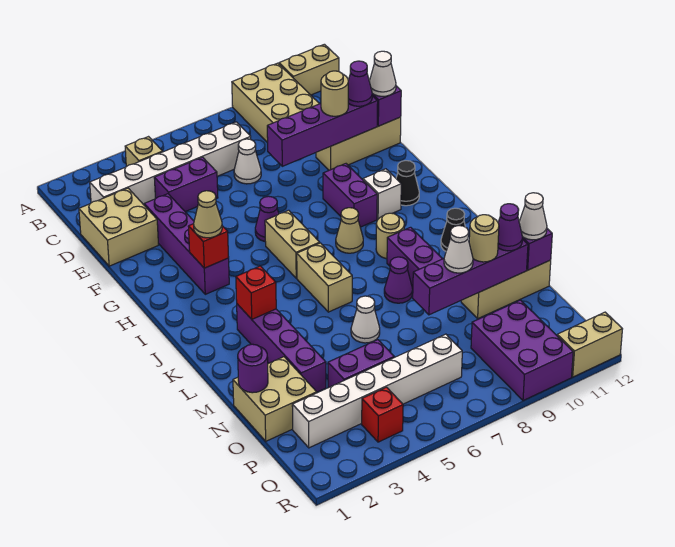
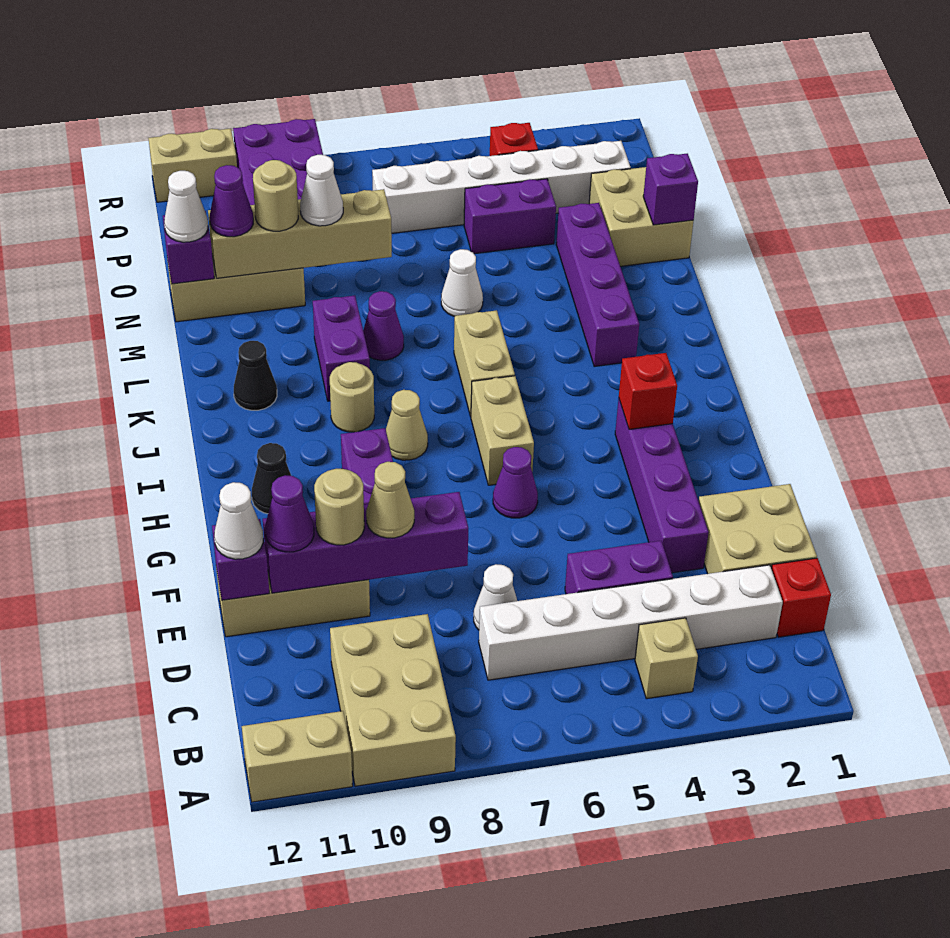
tan cone H3 level 3 -> tan cone E9 level 3
white brick H10 level 1 -> none
red brick K3 level 2 -> red brick C1 level 1
purple round brick N1 level 2 -> purple brick N1 level 2
purple brick N8:N11 level 2 -> tan brick N8:N11 level 2

